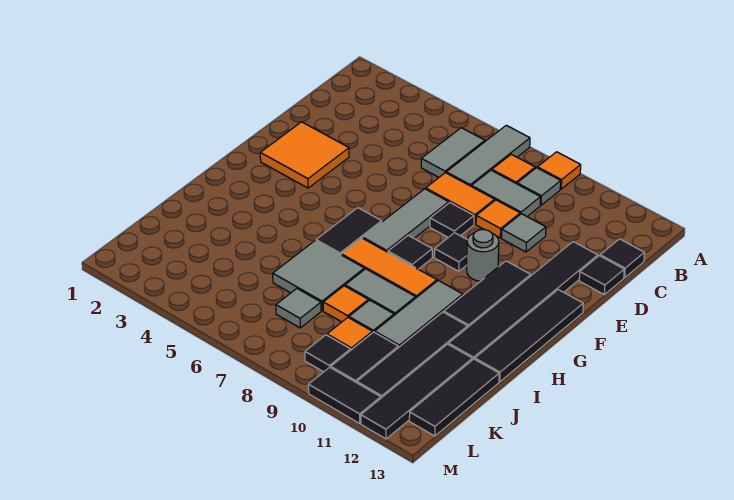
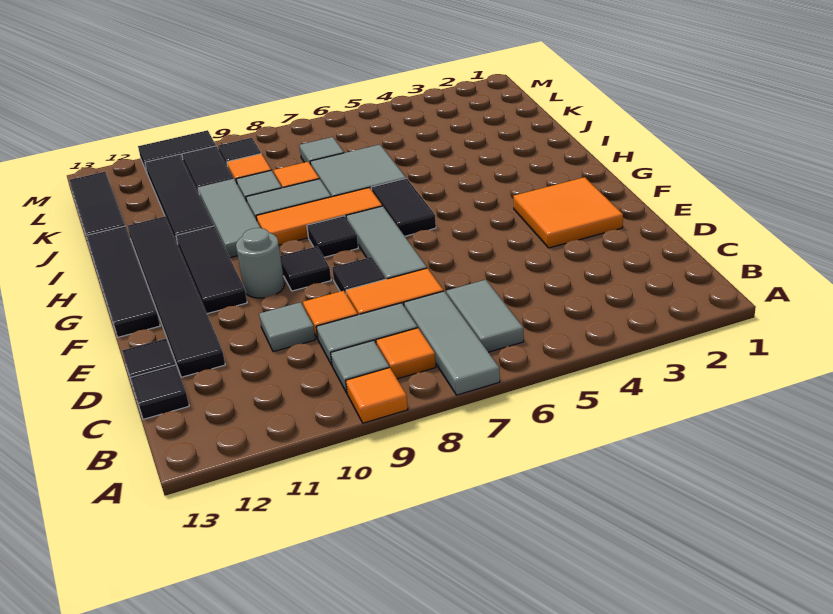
black tile J12:M12 level 1 -> none

